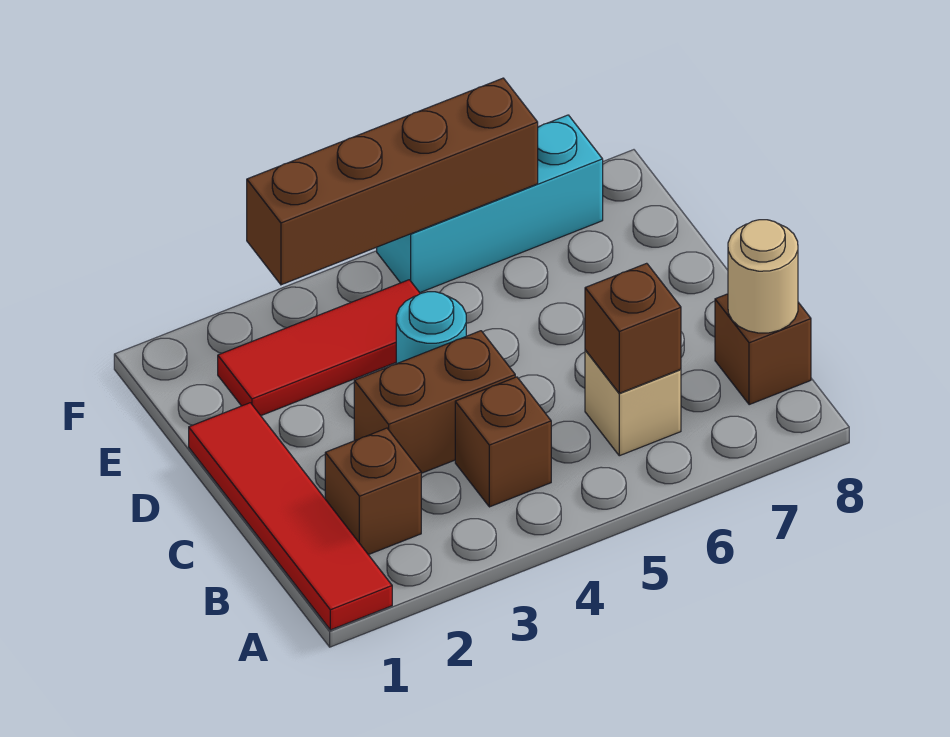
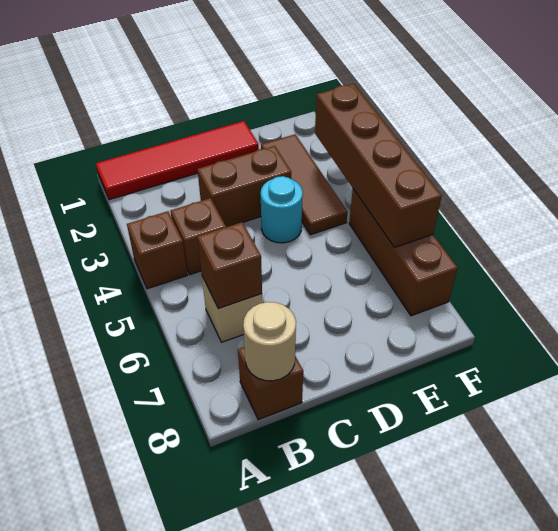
brown brick B2 level 1 -> brown brick A4 level 1
brown brick C3:C4 level 1 -> brown brick C3:D3 level 1
red tile E2:E4 level 1 -> brown tile E2:E4 level 1
cyan brick F5:F7 level 1 -> brown brick F5:F7 level 1

